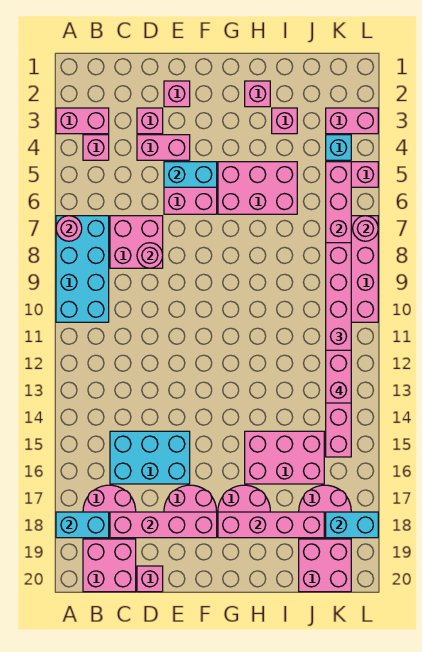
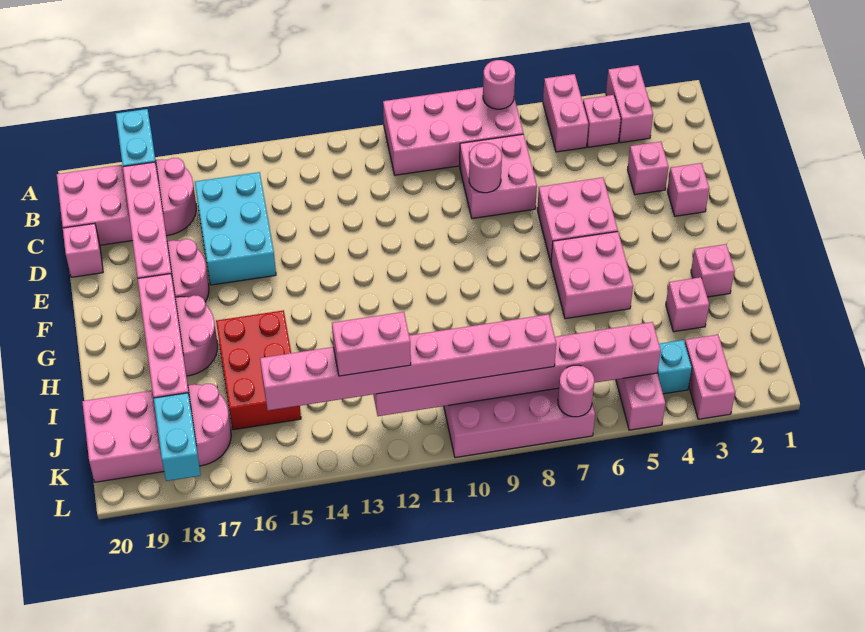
cyan brick A7:B10 level 1 -> pink brick A7:B10 level 1
pink brick D4:E4 level 1 -> pink brick A5:B5 level 1
cyan brick E5:F5 level 2 -> none
pink brick G5:I6 level 1 -> pink brick G5:H6 level 1
pink brick H15:J16 level 1 -> red brick H15:J16 level 1

